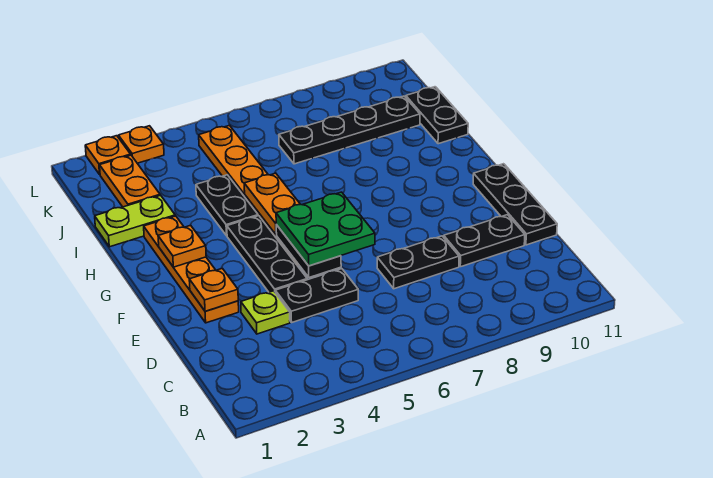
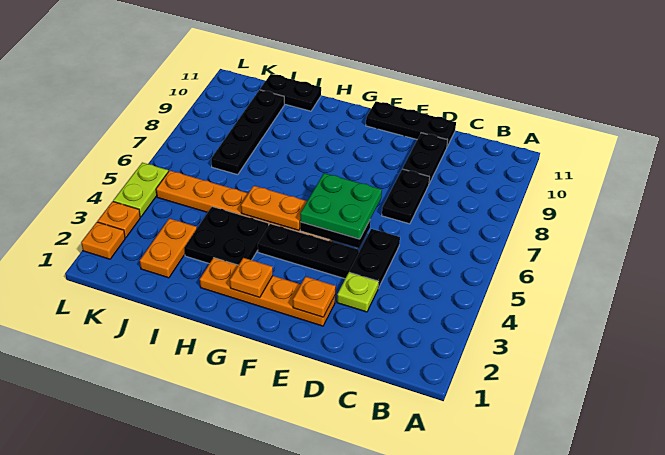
black plate H4:I4 level 1 -> black plate H3:I4 level 1
lime plate I1:I2 level 1 -> lime plate L4:L5 level 1
orange plate J2:K2 level 1 -> orange plate J2:J3 level 1

